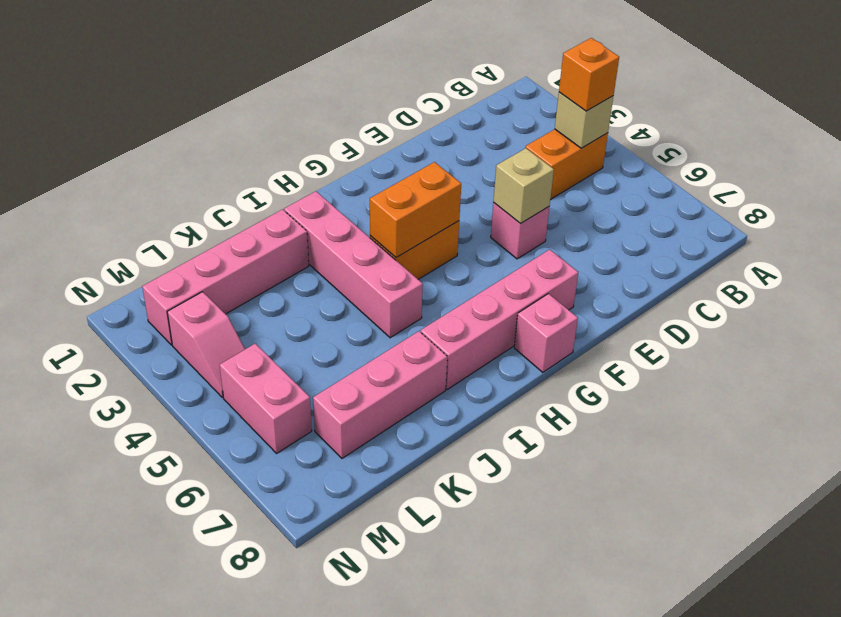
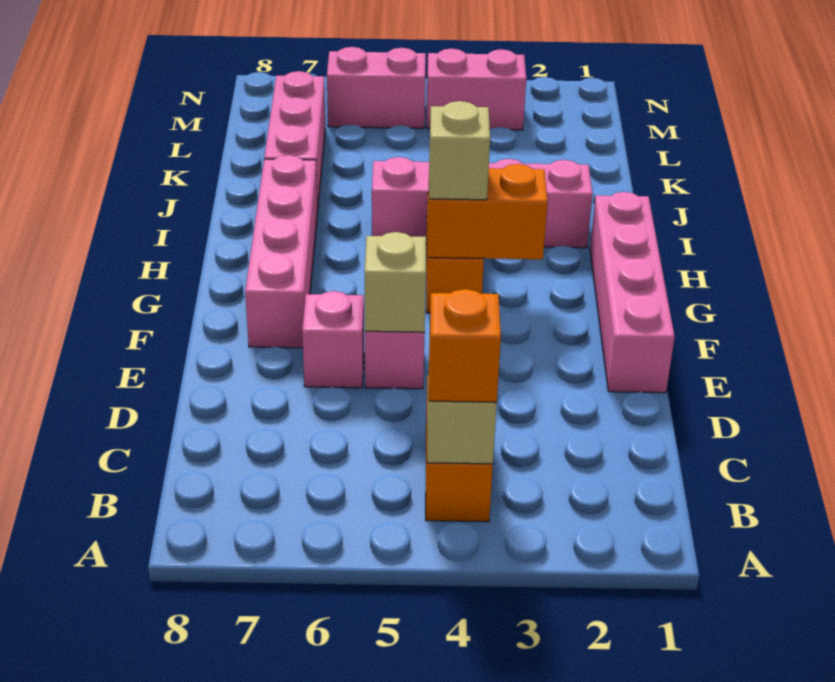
orange brick G4:H4 level 2 -> orange brick G3:G4 level 2
none -> tan brick G4 level 3
pink brick G8 level 1 -> pink brick E6 level 1
pink brick J2:M2 level 1 -> pink brick E1:H1 level 1
pink slope M3:M4 level 1 top 3 -> pink brick M3:M4 level 1

